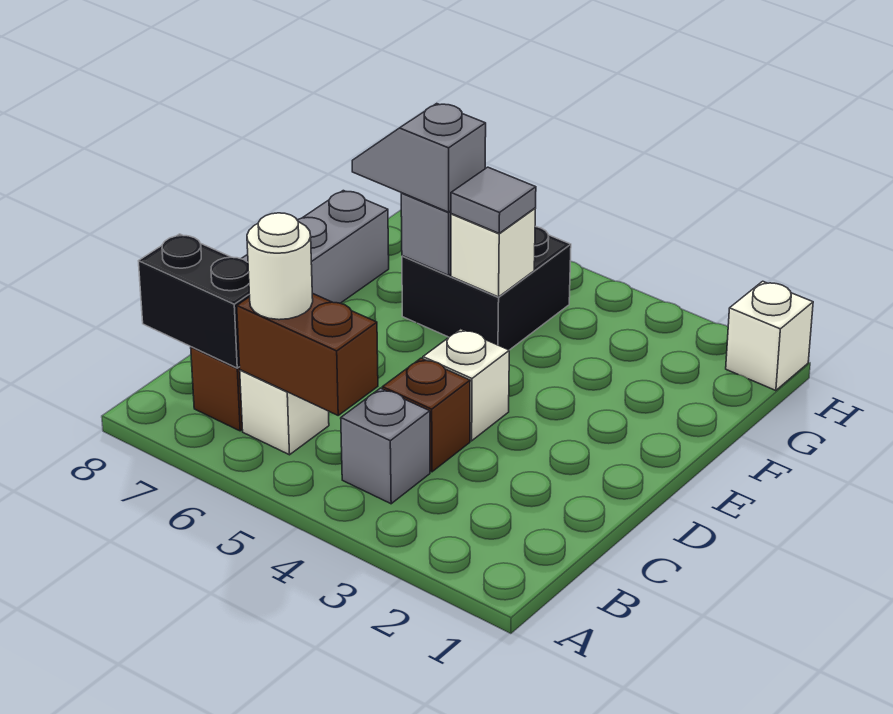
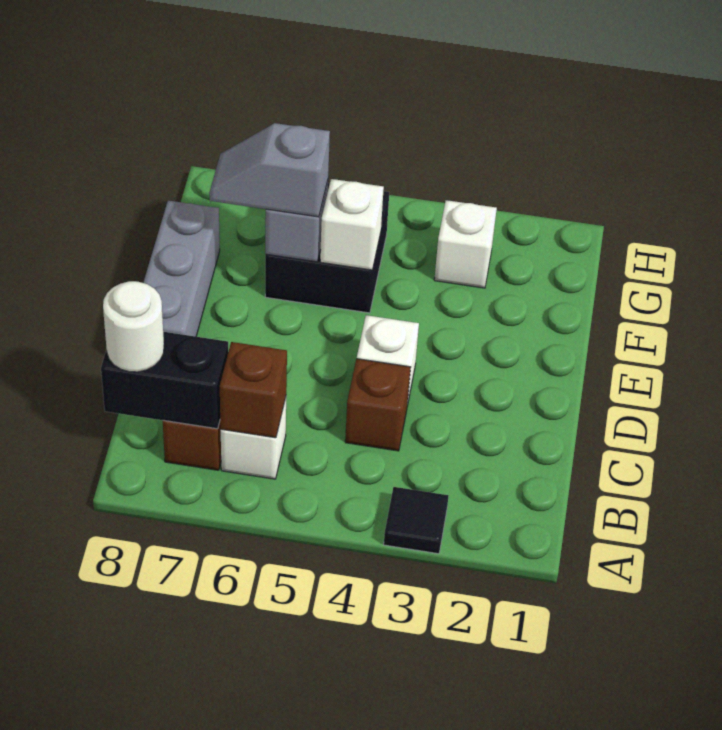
none -> black tile A3 level 1
grey brick B4 level 1 -> none
brown brick B5:B6 level 2 -> brown brick B6 level 2
white round brick B6 level 3 -> white round brick B8 level 3
grey tile F5 level 3 -> none
white brick H1 level 1 -> white brick G3 level 1

